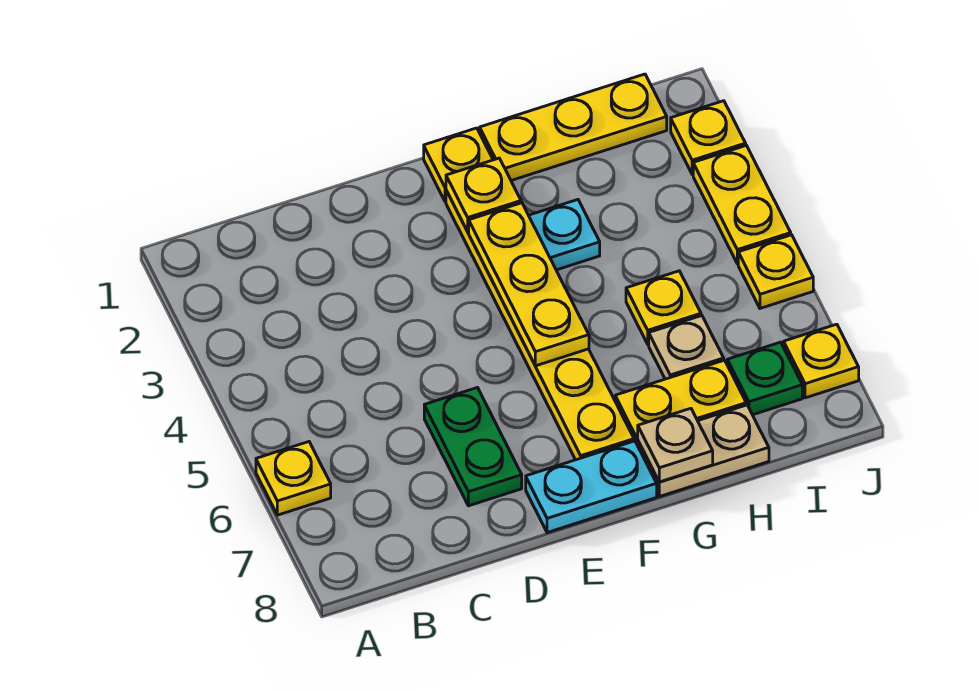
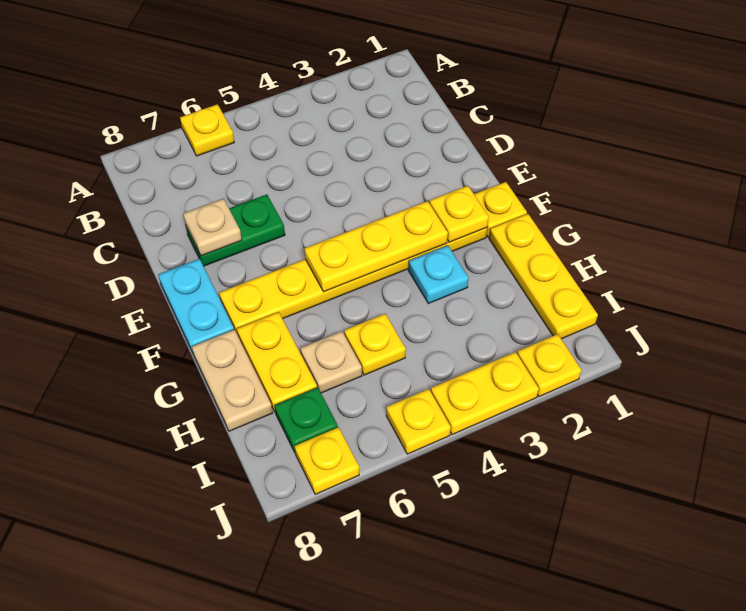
tan plate G8 level 2 -> tan plate D7 level 2

